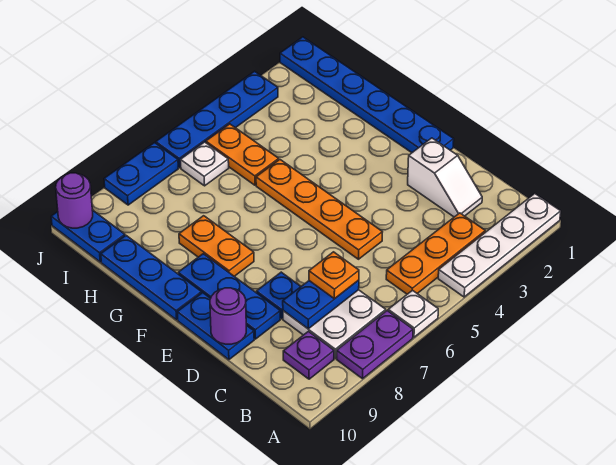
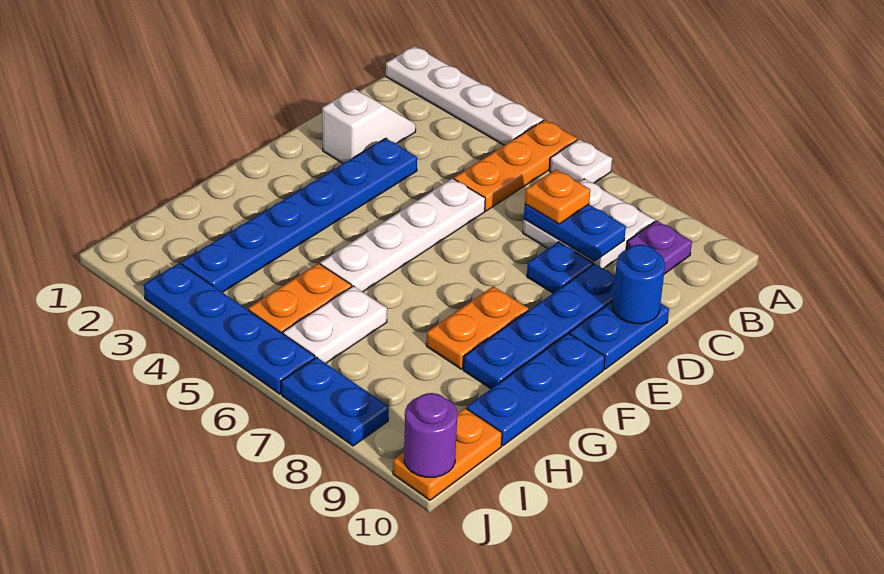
purple plate A7:A8 level 1 -> none
orange plate B3:B5 level 1 -> orange plate A5:C5 level 1
orange plate D5:G5 level 1 -> white plate D5:G5 level 1
blue plate D9:F9 level 1 -> blue plate D9:G9 level 1
purple round brick D10 level 2 -> blue round brick D10 level 2
blue plate E1:J1 level 1 -> blue plate D3:I3 level 1
white plate I6 level 1 -> white plate H6:I6 level 1
blue plate I10:J10 level 1 -> orange plate I10:J10 level 1

